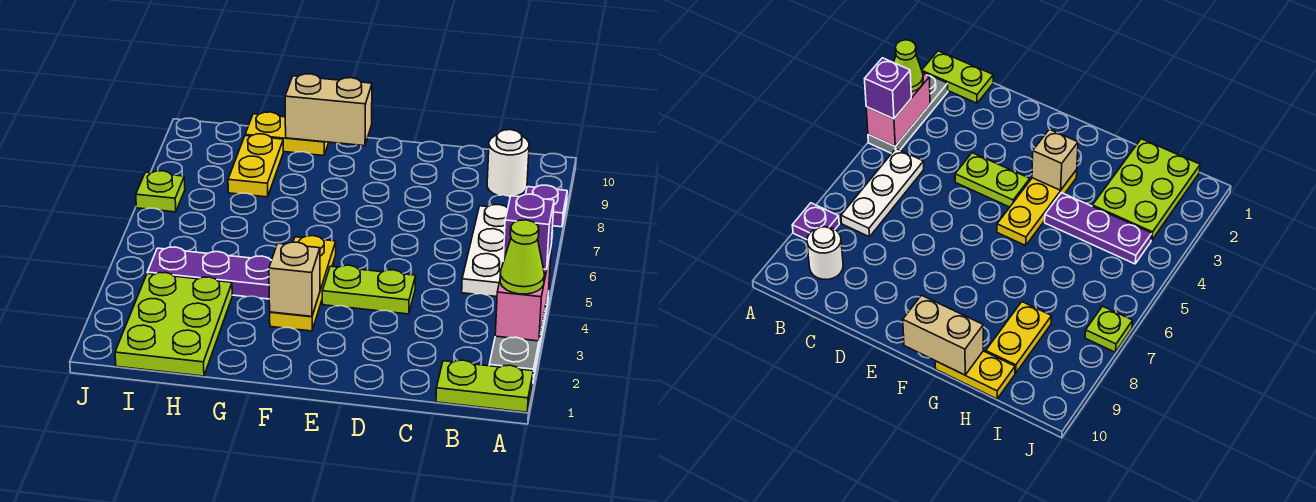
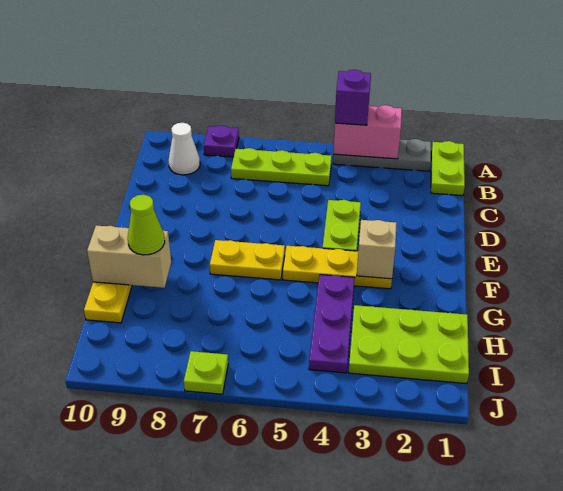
lime cone A3 level 3 -> lime cone G9 level 3
white plate B5:B7 level 1 -> lime plate B5:B7 level 1
white round brick B9 level 1 -> white cone B9 level 1
tan brick F10:G10 level 2 -> tan brick G9:G10 level 2
yellow plate H8:H9 level 1 -> yellow plate F6:F7 level 1

